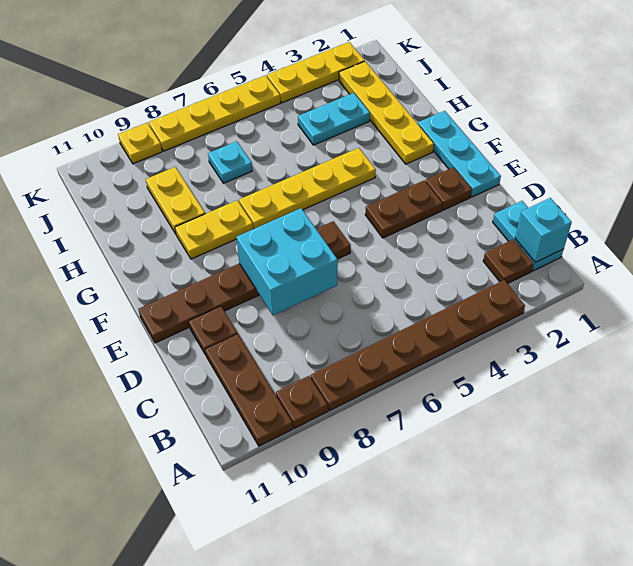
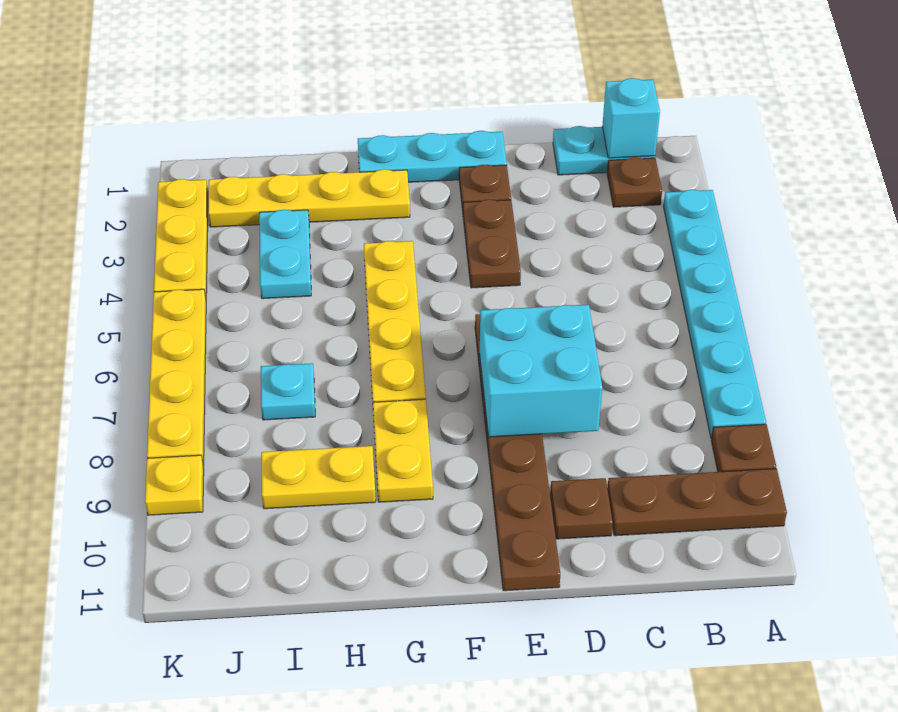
brown plate A3:A8 level 1 -> cyan plate A3:A8 level 1

